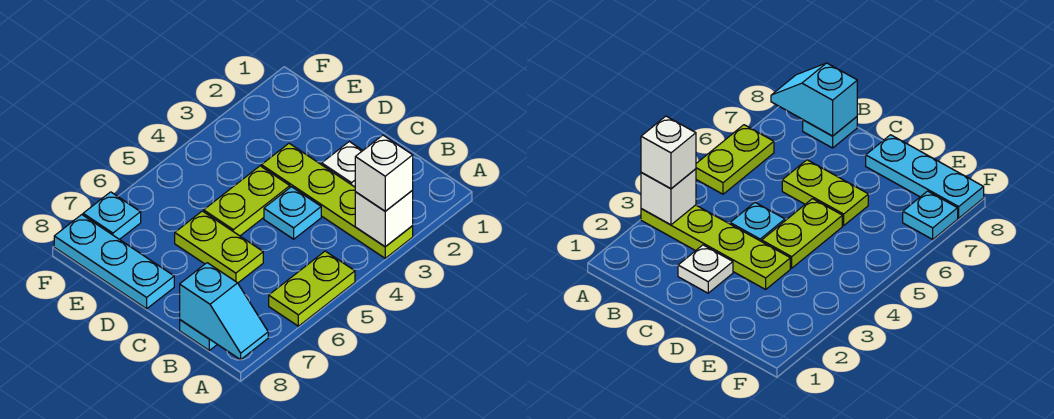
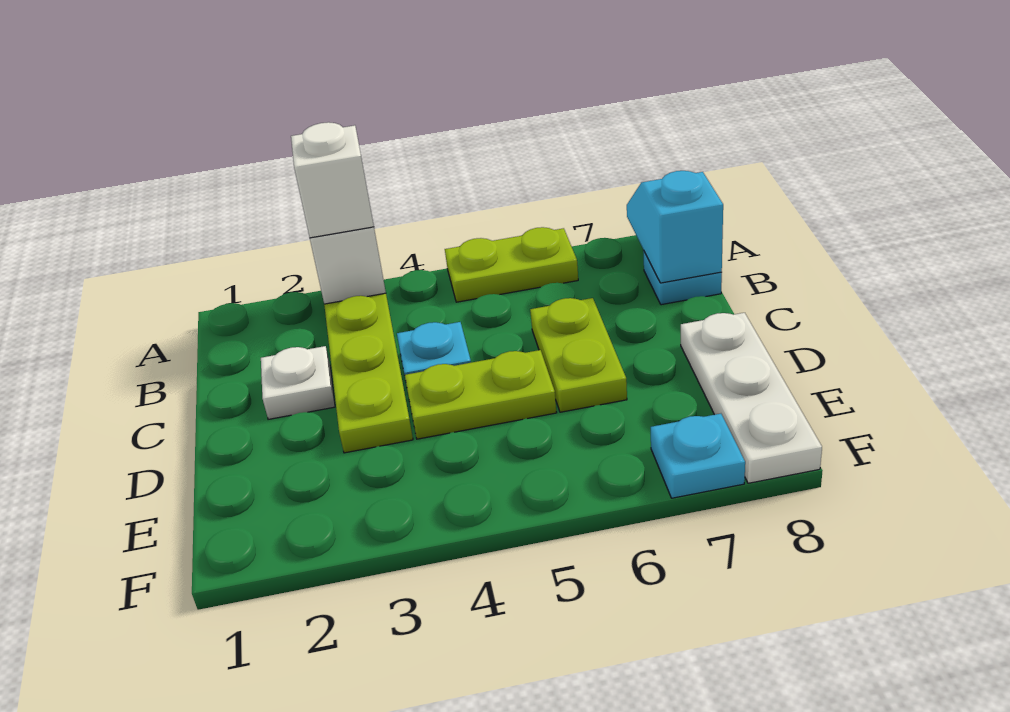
cyan plate D8:F8 level 1 -> white plate D8:F8 level 1

